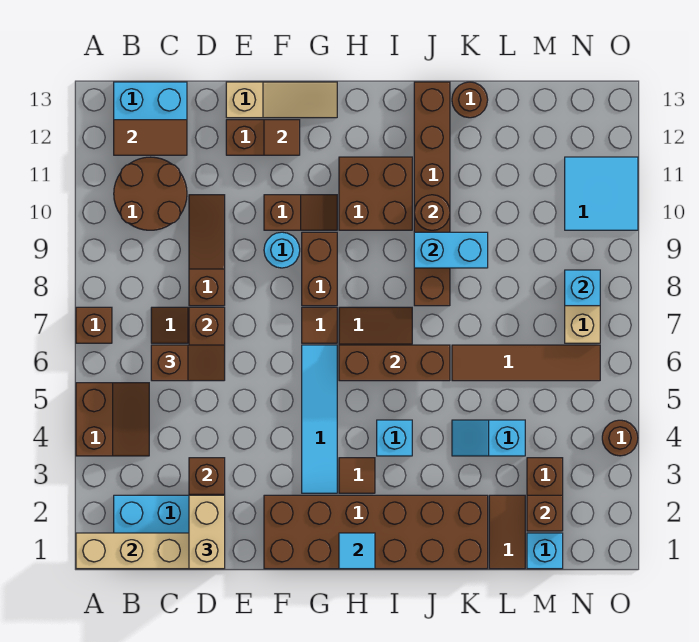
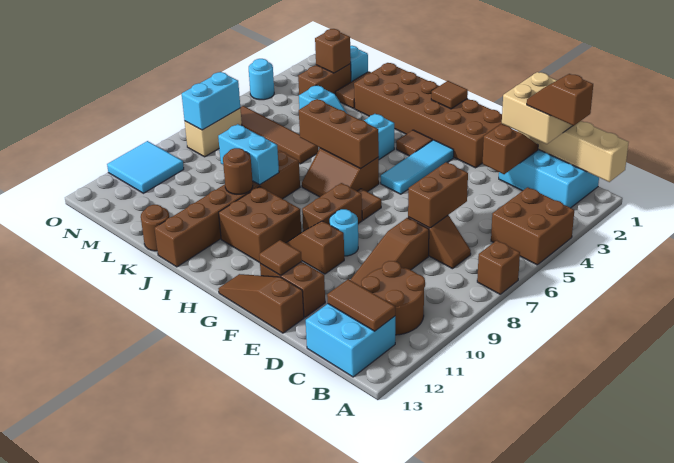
brown slope A4:B5 level 1 top A -> brown brick A4:B5 level 1
brown slope C6:D6 level 3 top C -> brown slope B2:C2 level 4 top B
tan brick D1:D2 level 3 -> tan brick C1:D2 level 3
tan slope E13:G13 level 1 top E -> brown slope E13:G13 level 1 top E
cyan tile G3:G6 level 1 -> cyan tile G3:G5 level 1
cyan tile H1 level 2 -> brown tile H1 level 2
cyan brick N8 level 2 -> cyan brick N7:N8 level 2
brown round brick O4 level 1 -> cyan round brick O4 level 1

